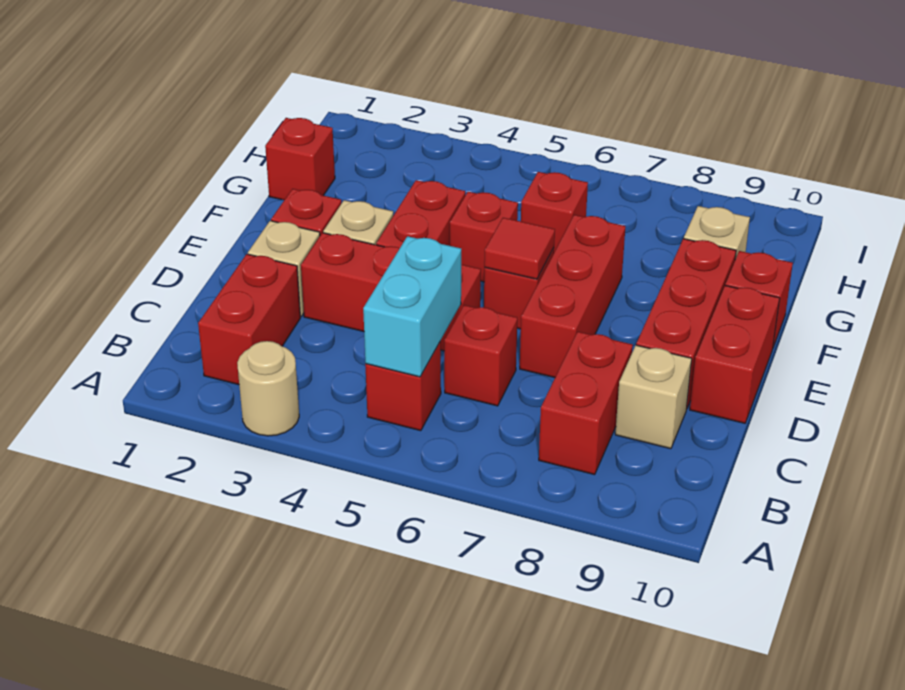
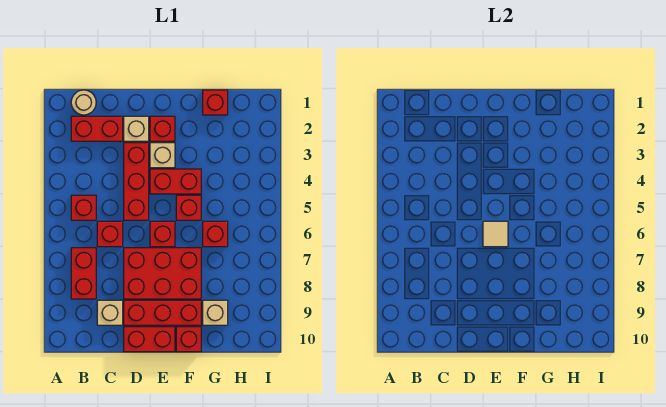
tan round brick A3 level 1 -> tan round brick B1 level 1
cyan brick B5:C5 level 2 -> none
red brick B8:C8 level 1 -> red brick B7:B8 level 1
red brick D7:F7 level 1 -> red brick D7:F8 level 1
red tile E6 level 2 -> tan tile E6 level 2

